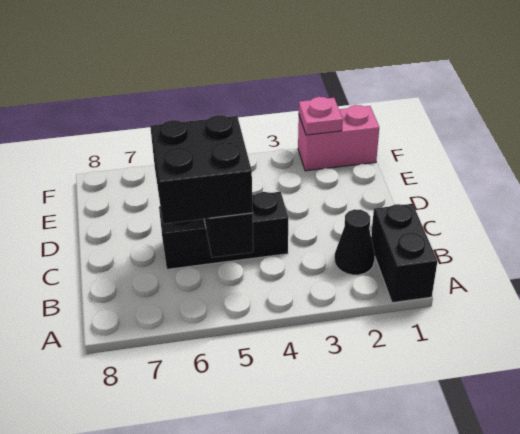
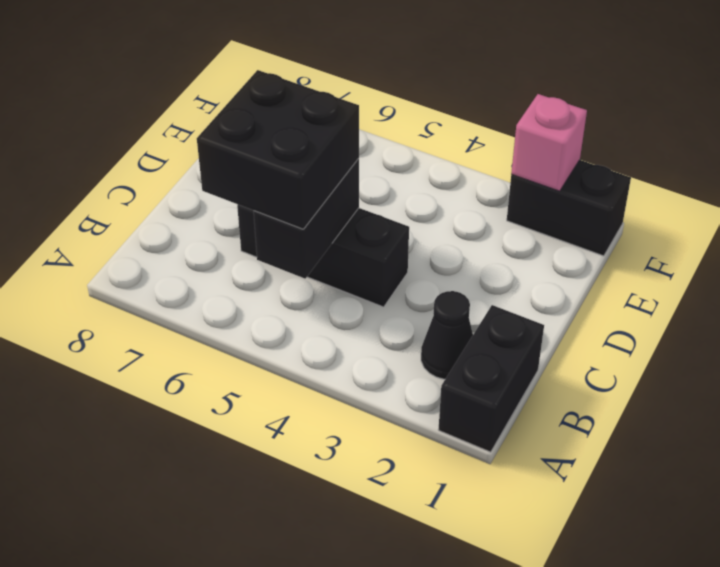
pink brick F1:F2 level 1 -> black brick F1:F2 level 1
pink plate F2 level 2 -> pink brick F2 level 2

